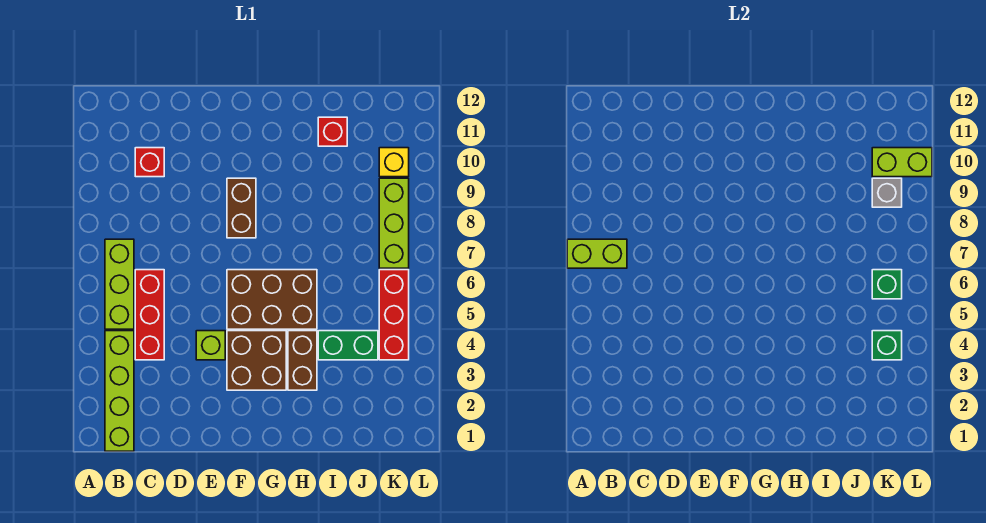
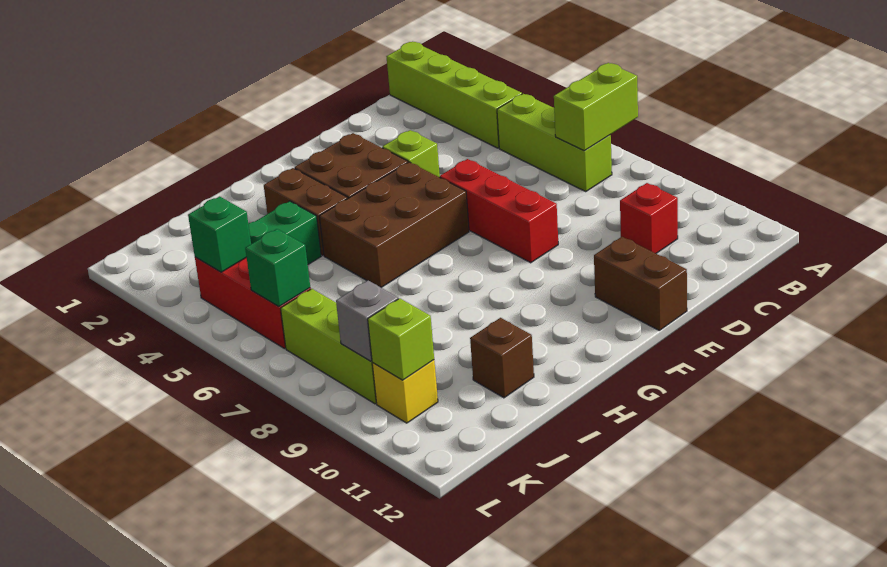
red brick C4:C6 level 1 -> red brick E6:E8 level 1
brown brick F8:F9 level 1 -> brown brick E11:E12 level 1
red brick I11 level 1 -> brown brick I11 level 1
lime brick K10:L10 level 2 -> lime brick K10 level 2

